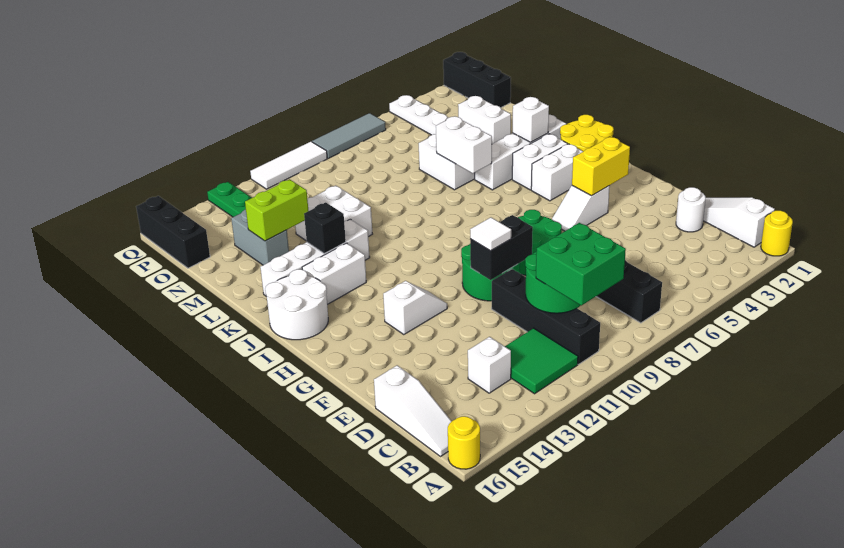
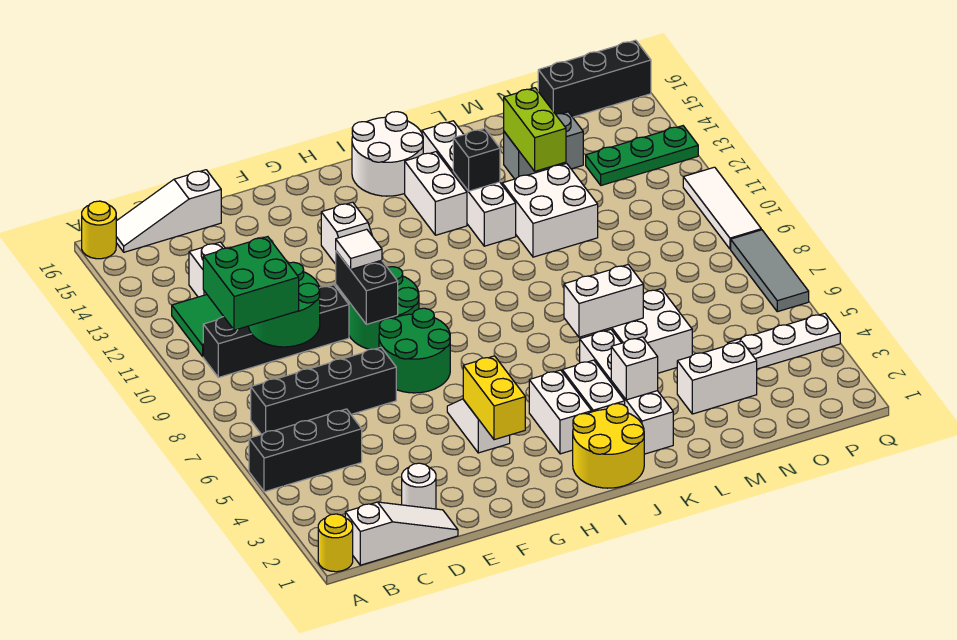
black brick O1:Q1 level 1 -> black brick A5:C5 level 1

